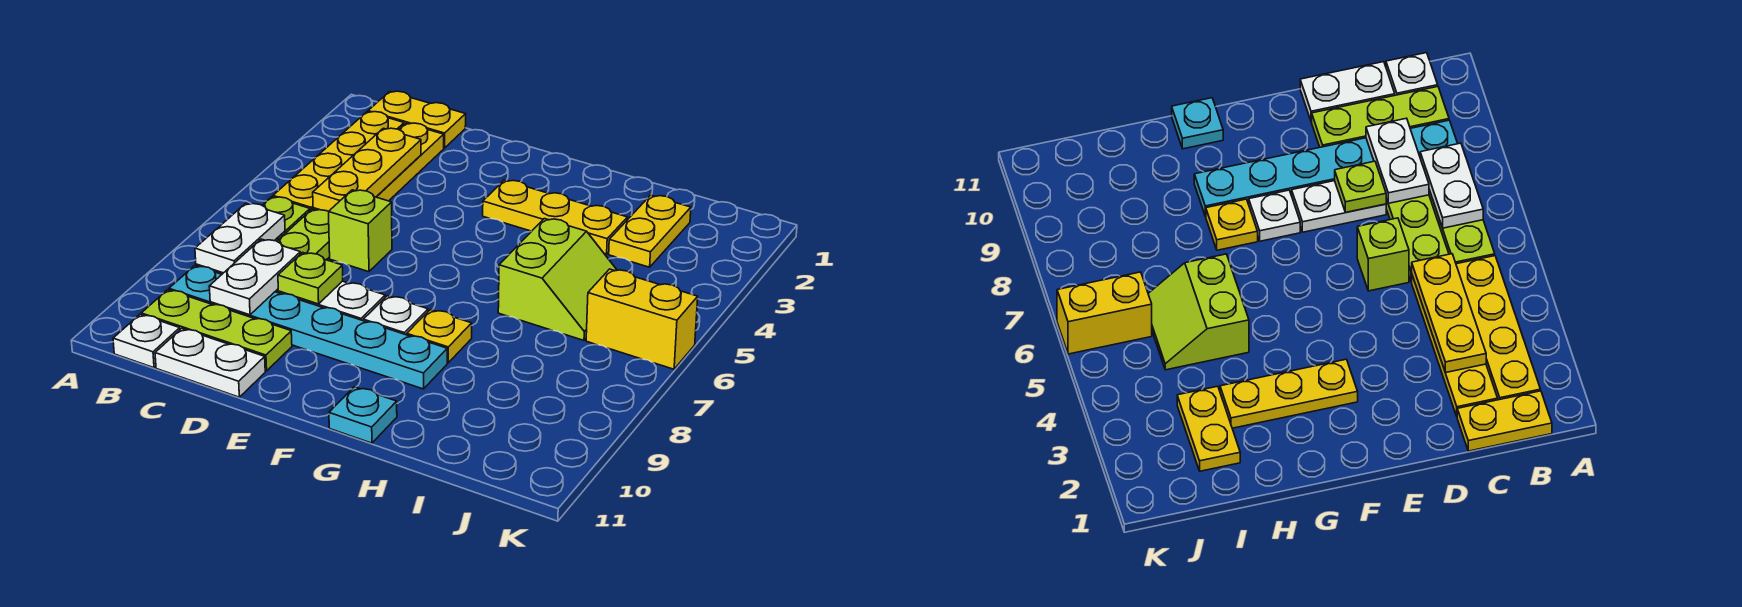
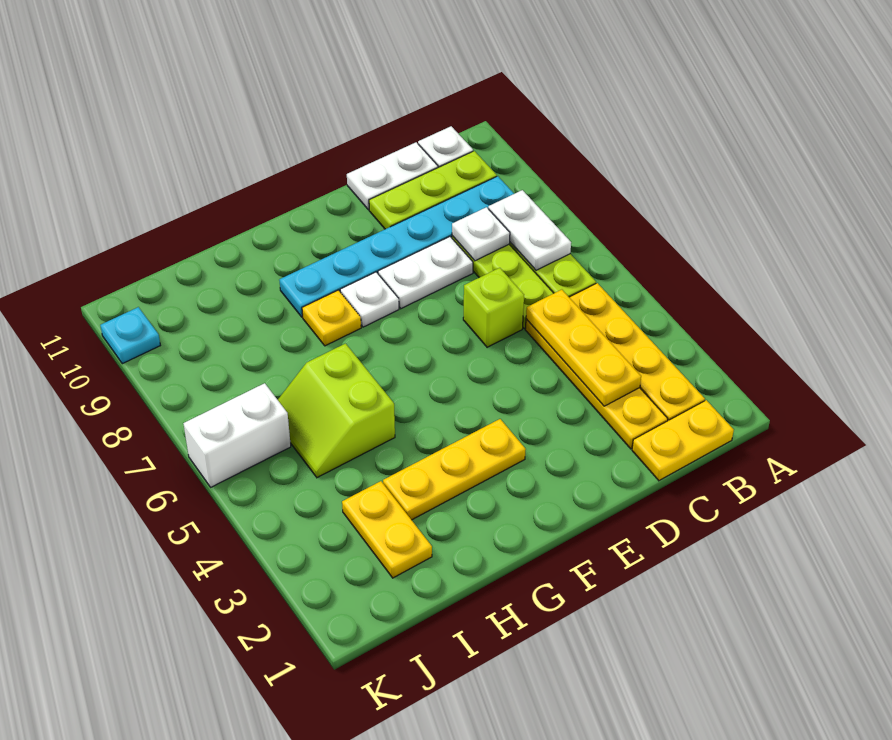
white plate C8:C9 level 2 -> white plate C8 level 2
lime plate D8 level 2 -> none
cyan plate G11 level 1 -> cyan plate K10 level 1
yellow brick J6:K6 level 1 -> white brick J6:K6 level 1

